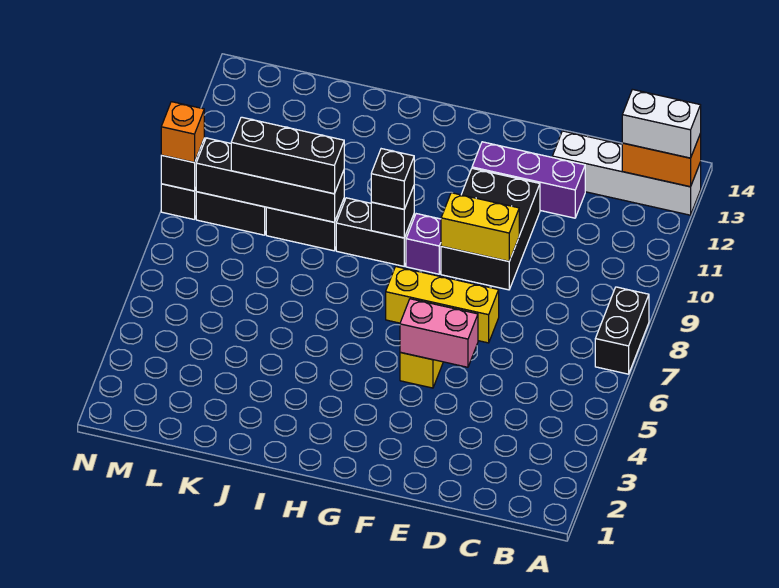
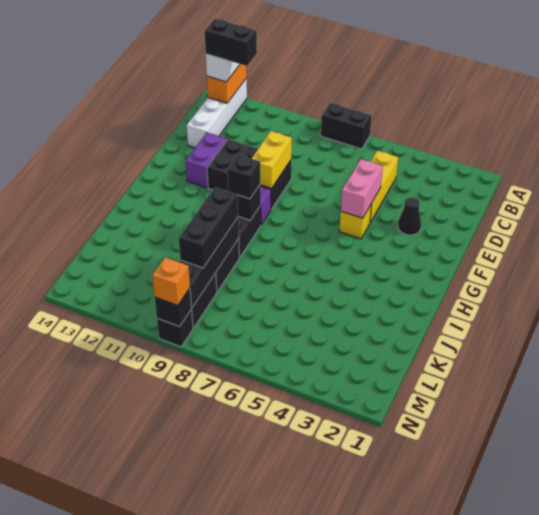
none -> black brick B12:B13 level 4
purple brick D12:F12 level 1 -> purple brick E12:F12 level 1
none -> black cone E3 level 1
yellow brick E7:G7 level 1 -> yellow brick C5:E5 level 1

